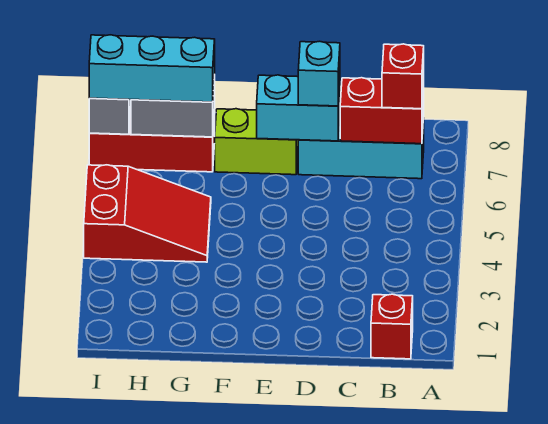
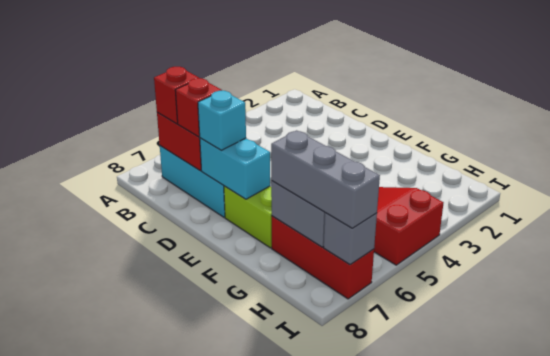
red brick B1 level 1 -> red brick C7 level 3
cyan brick G7:I7 level 3 -> grey brick G7:I7 level 3

